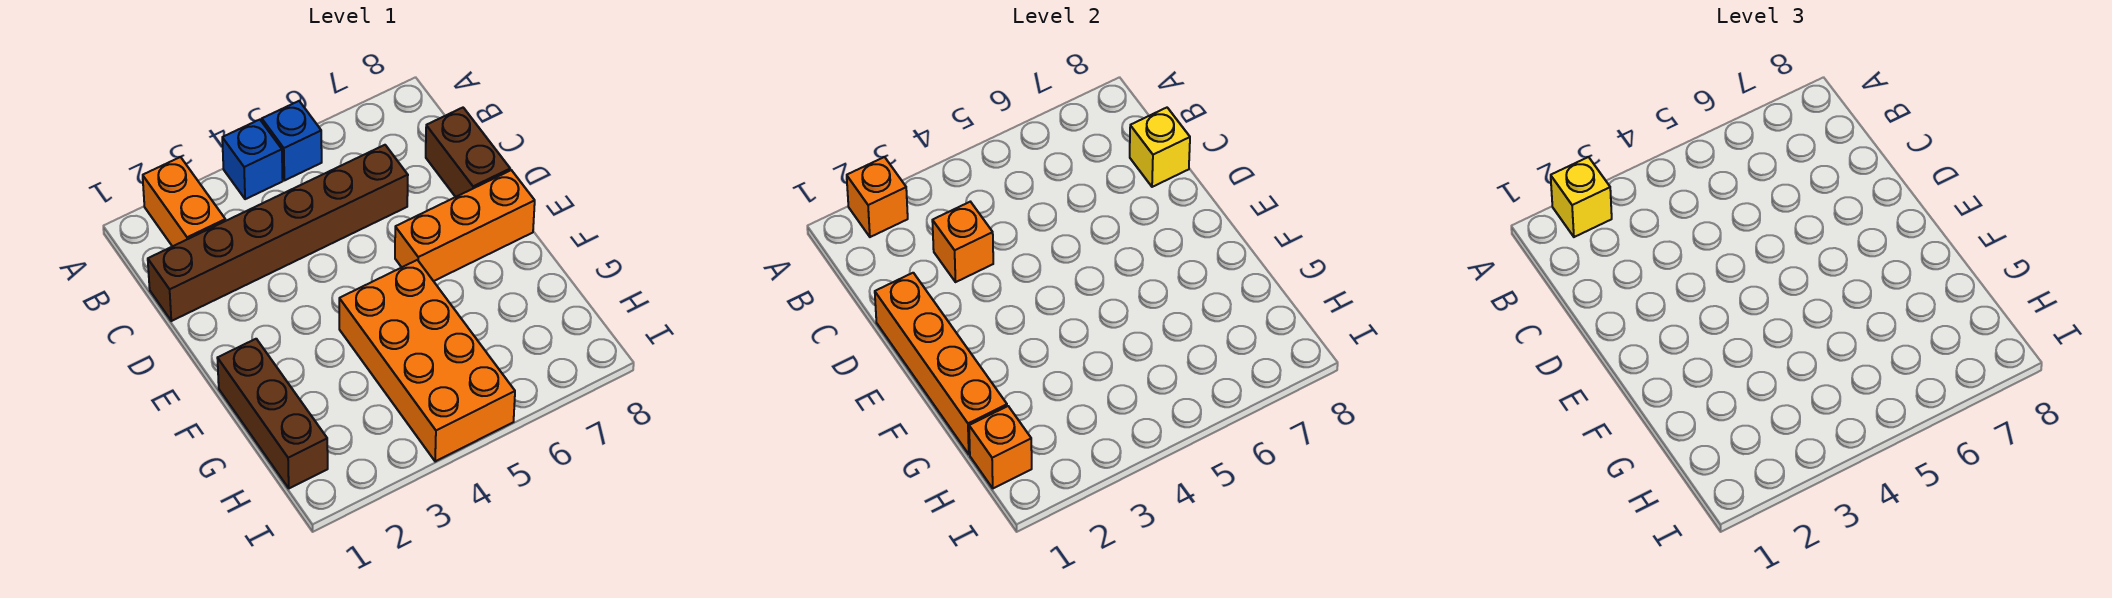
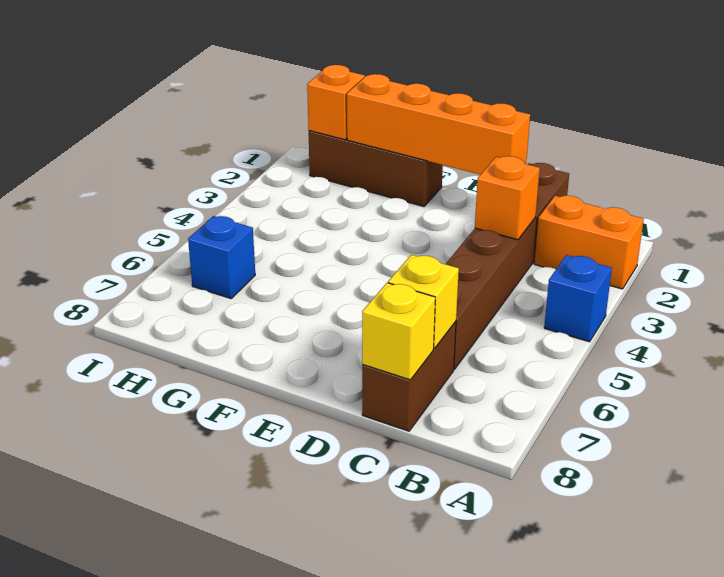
orange brick A2 level 2 -> none
yellow brick A2 level 3 -> yellow brick C7 level 2
blue brick A5 level 1 -> blue brick H6 level 1
brown brick C8:D8 level 1 -> brown brick C7:C8 level 1
orange brick E6:E8 level 1 -> none
orange brick F4:I5 level 1 -> none

